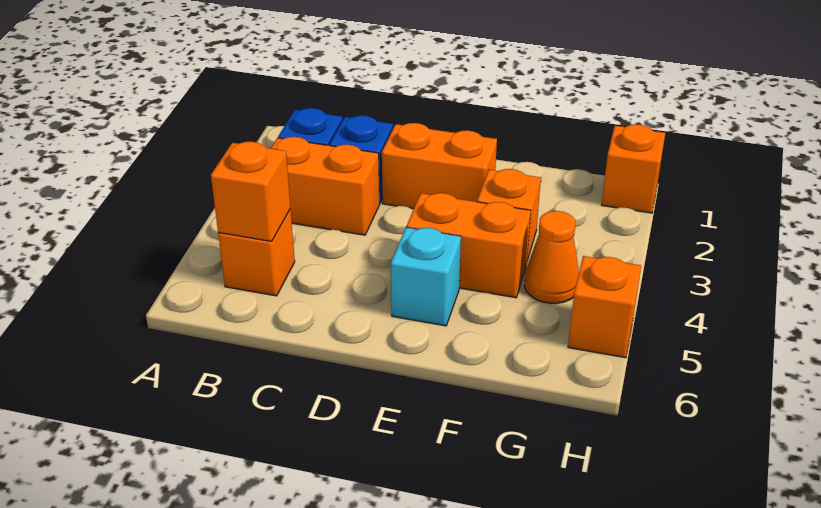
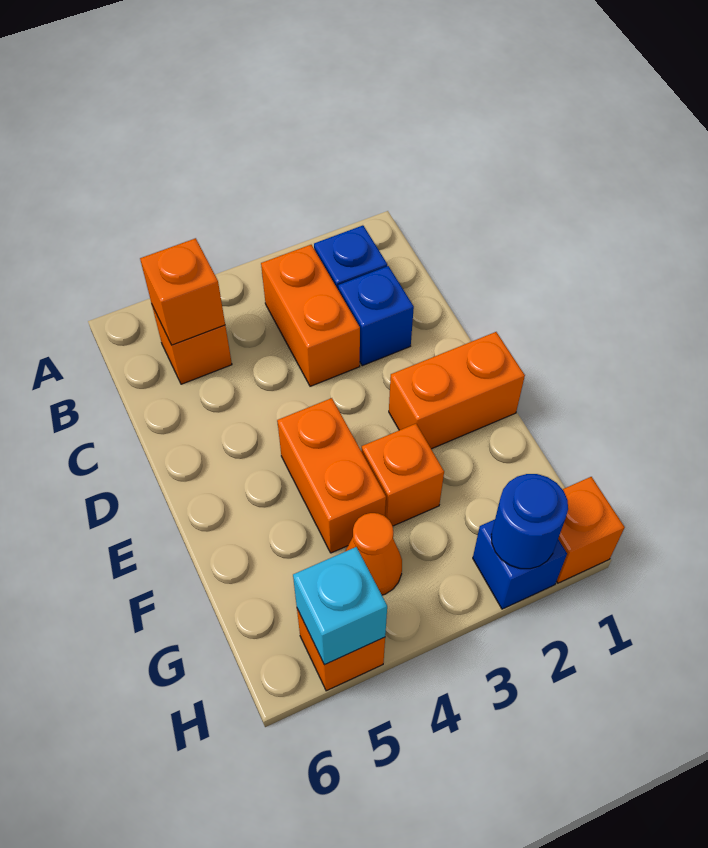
orange brick D2:E2 level 1 -> orange brick E1:E2 level 1
cyan brick E5 level 1 -> cyan brick H5 level 2
none -> blue brick H2 level 1
none -> blue round brick H2 level 2

